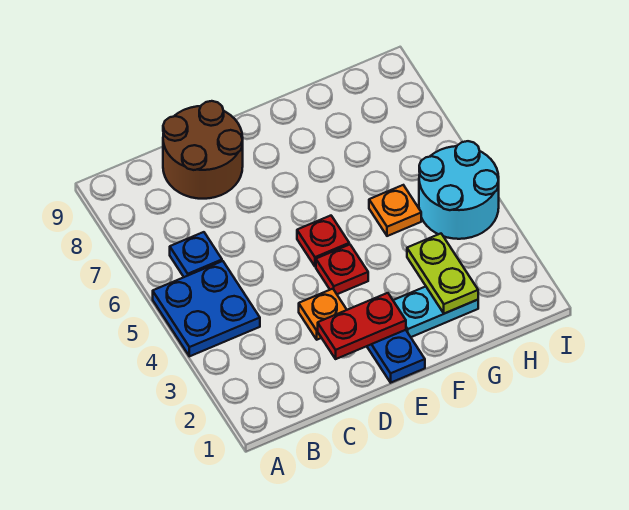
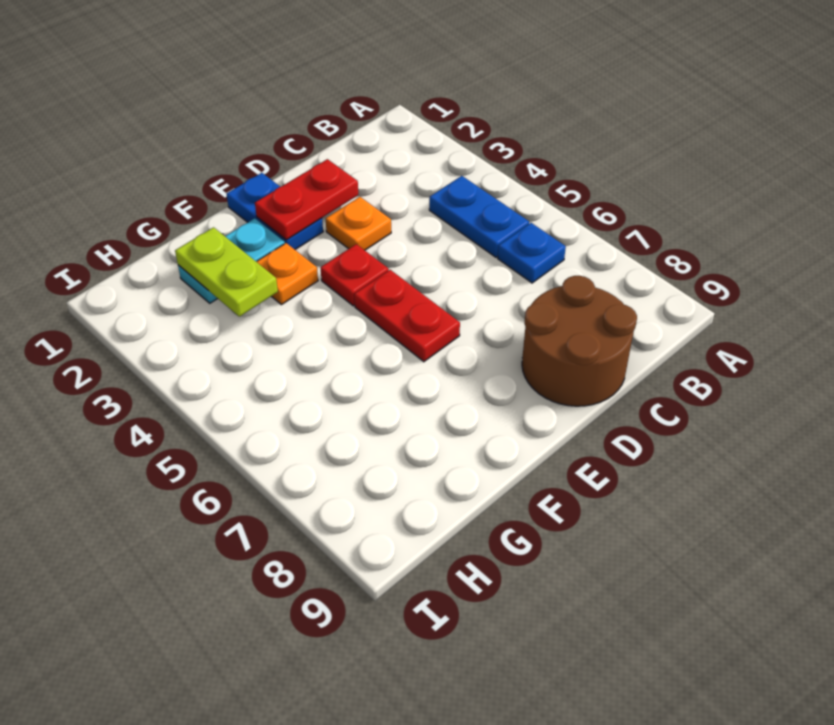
blue plate A4:B5 level 1 -> blue plate B4:B5 level 1
red plate E5 level 1 -> red plate E5:E6 level 1
orange plate G5 level 1 -> orange plate F3 level 1
cyan round brick H4:I5 level 1 -> none

